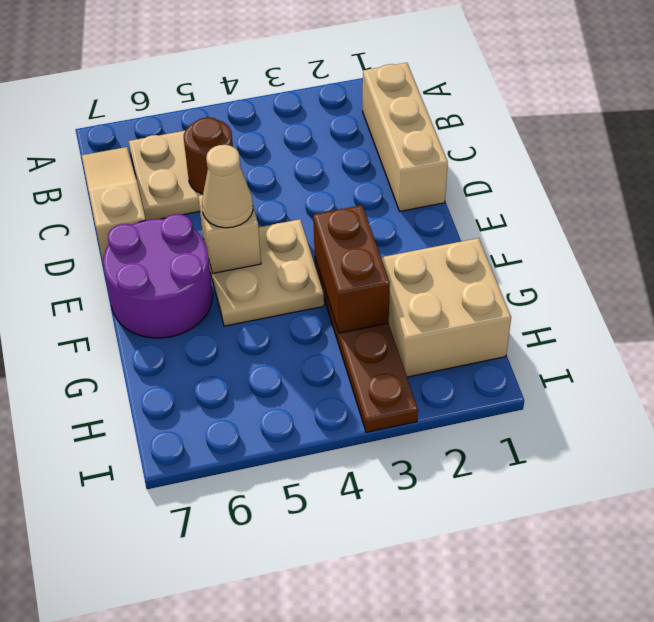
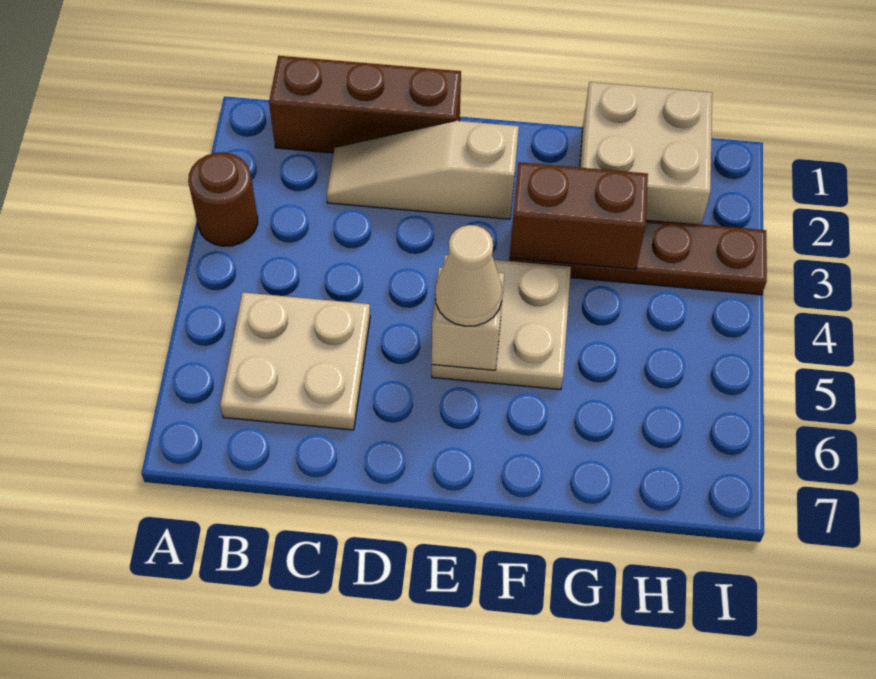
tan brick B1:D1 level 1 -> brown brick B1:D1 level 1
tan slope B7:D7 level 1 top D -> tan slope C2:E2 level 1 top E
brown round brick C5 level 2 -> brown round brick A3 level 1
purple round brick E6:F7 level 1 -> none

